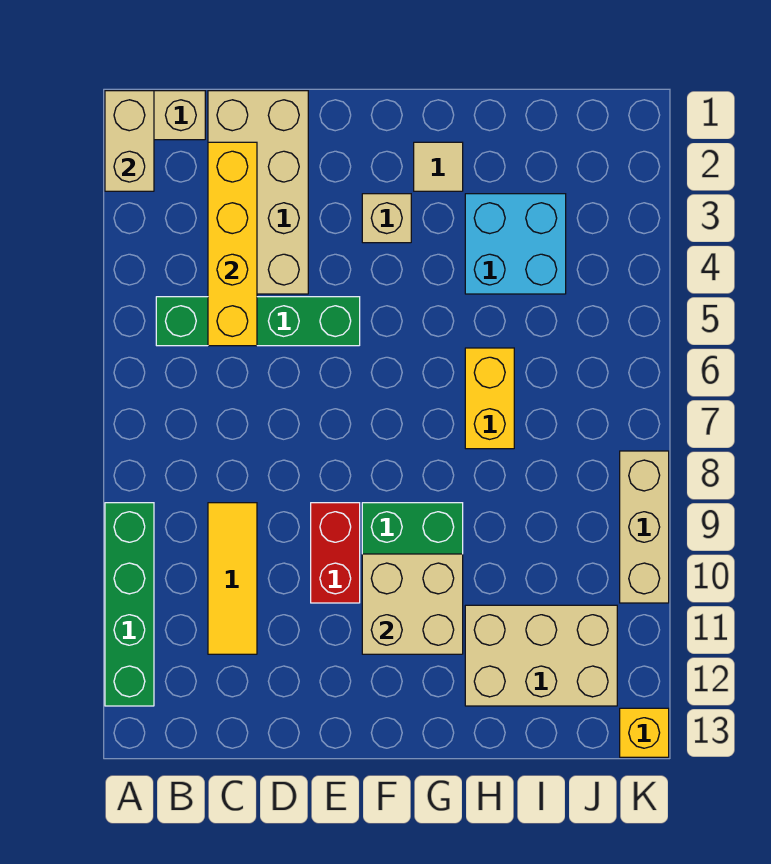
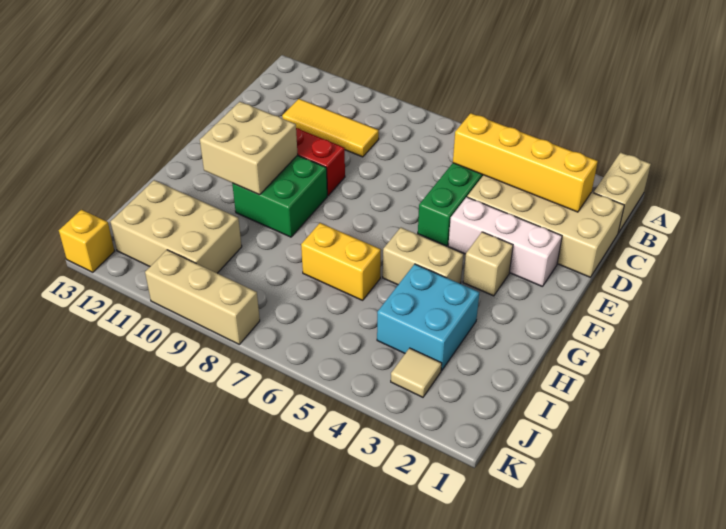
tan brick A1:A2 level 2 -> tan brick G4:G5 level 1
green brick A9:A12 level 1 -> none
none -> white brick E2:E4 level 1
tan tile G2 level 1 -> tan tile J3 level 1
tan brick H11:J12 level 1 -> tan brick I10:J12 level 1

